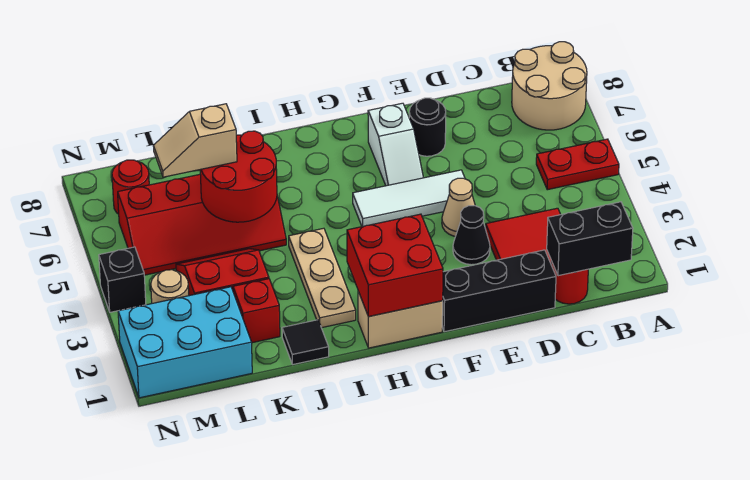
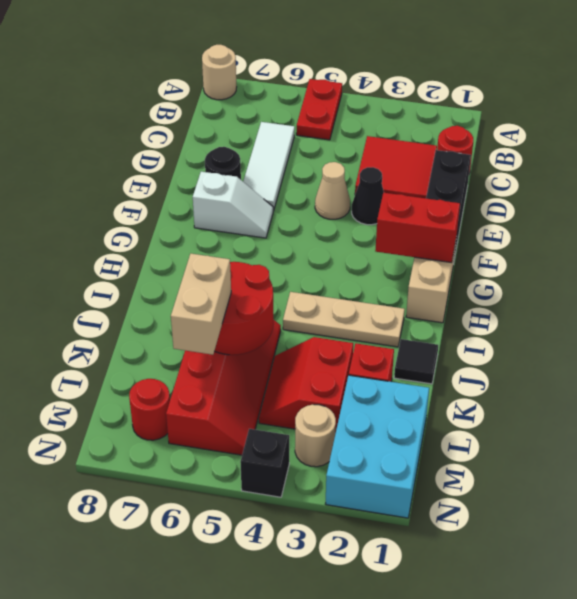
tan round brick A7:B8 level 1 -> tan round brick A8 level 1
black brick B1:C1 level 2 -> none
white tile E5:G5 level 1 -> white tile C6:E6 level 1
red brick G1:H2 level 2 -> red brick G1:G2 level 2
tan slope K6:L6 level 3 top K -> tan brick K6:L6 level 3

